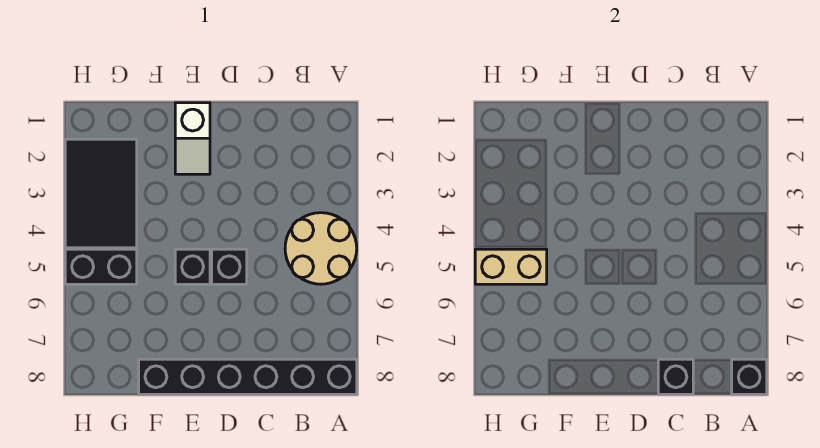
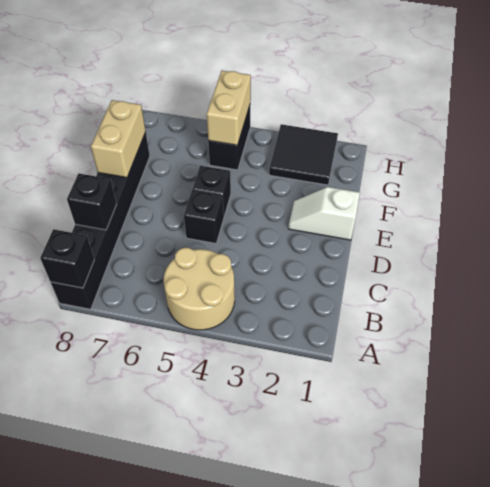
none -> tan brick E8:F8 level 2
black tile G2:H4 level 1 -> black tile G2:H3 level 1

